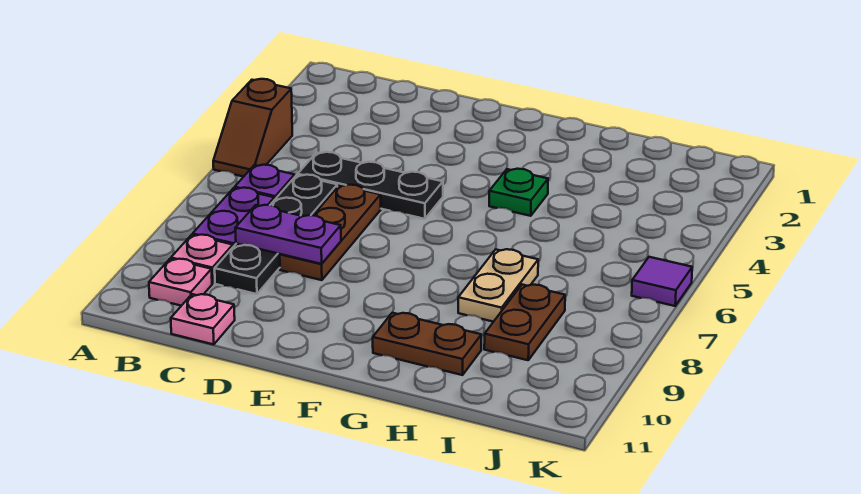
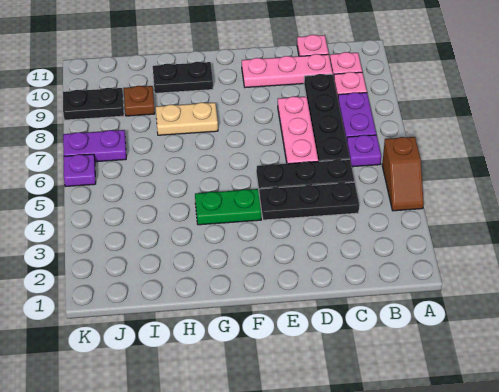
brown slope A4:A5 level 1 top 4 -> brown slope A4:A5 level 1 top 5
none -> black plate C4:E4 level 1
purple plate C8:D8 level 2 -> purple plate J7:K7 level 1
none -> pink plate C10:E10 level 1
brown plate D6:D8 level 1 -> pink plate D6:D8 level 1
green plate G4 level 1 -> green plate F4:G4 level 1
brown plate G10:H10 level 1 -> black plate G10:H10 level 1
tan plate H7:H8 level 1 -> tan plate G8:H8 level 1
brown plate I8:I9 level 1 -> brown plate I9 level 1
none -> black plate J9:K9 level 1
purple tile K6 level 1 -> purple plate K6 level 1

